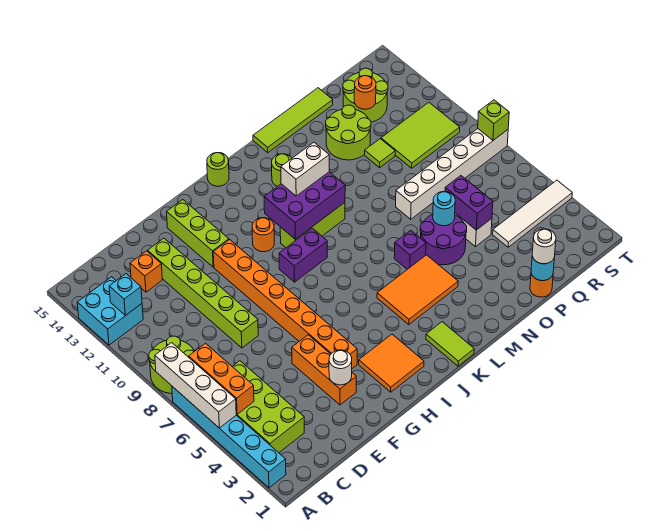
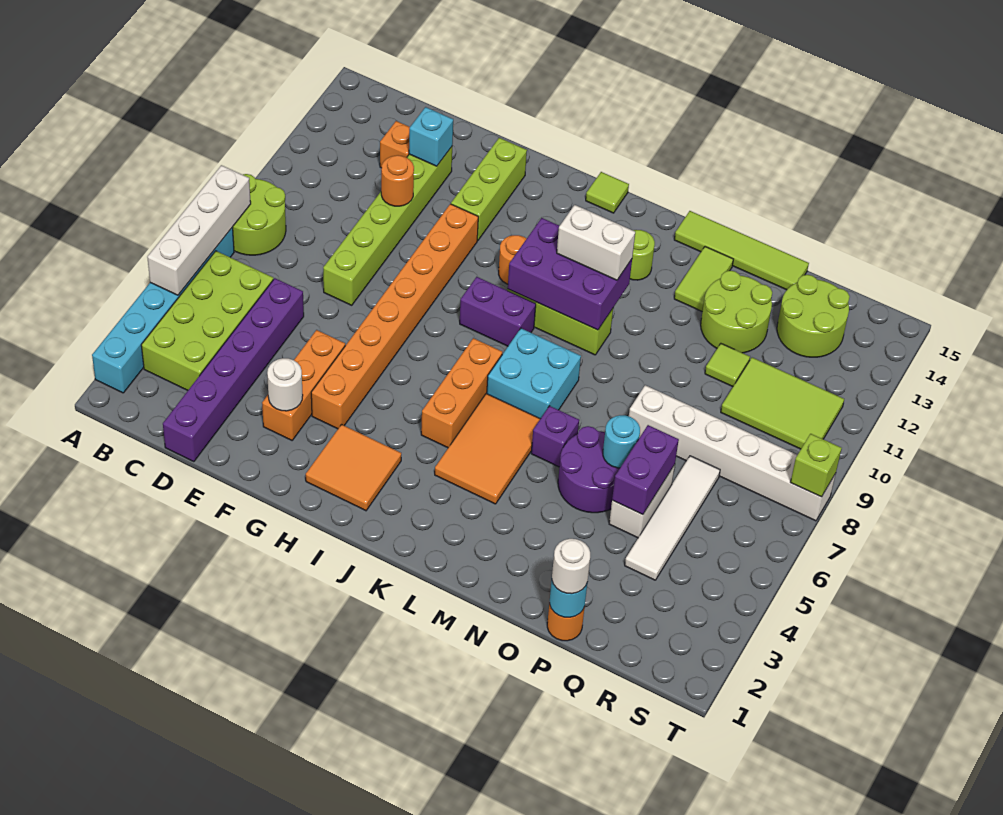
cyan brick A12:B13 level 1 -> cyan brick K7:L8 level 1
orange brick B5:B7 level 2 -> orange brick J5:J7 level 1
cyan brick B12 level 2 -> cyan brick E13 level 2
none -> purple brick D1:D6 level 1
lime round brick J15 level 1 -> lime tile J15 level 1
lime tile K1:K2 level 1 -> lime tile N13:N14 level 1
orange tile K4:M5 level 1 -> orange tile K4:L6 level 1
white tile Q4:T4 level 1 -> white tile Q4:Q7 level 1
orange round brick Q13 level 2 -> orange round brick E11 level 2

